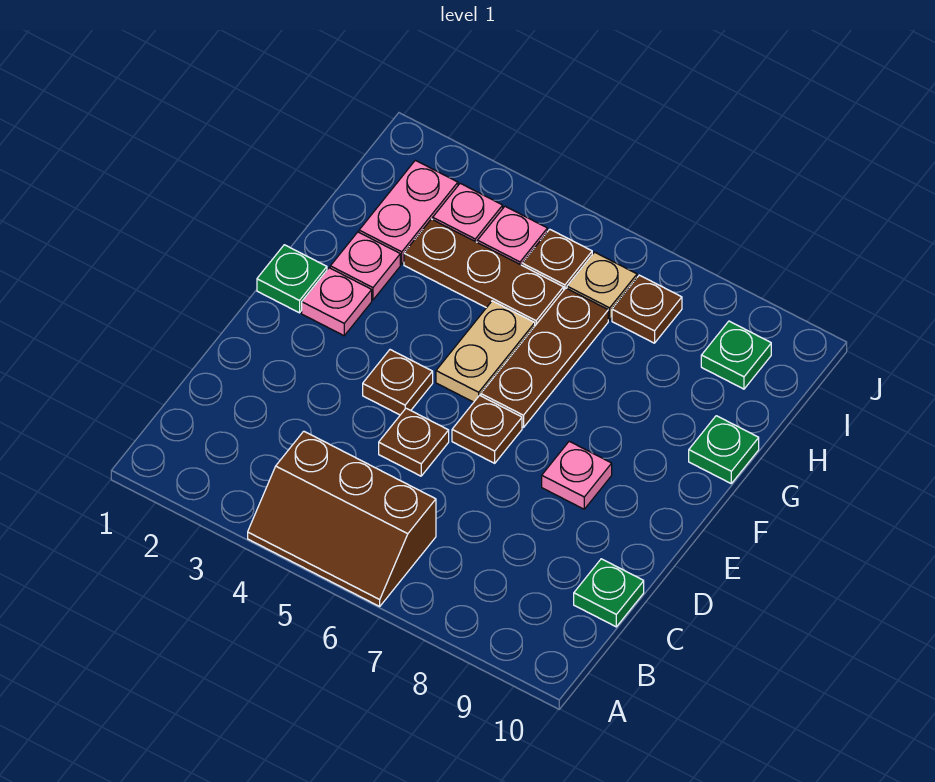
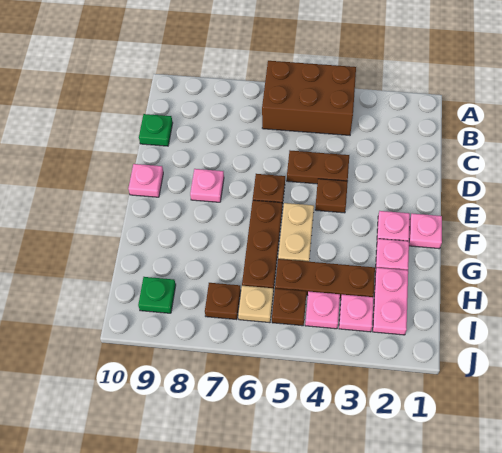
brown slope A4:B6 level 1 top B -> brown brick A4:B6 level 1
brown plate D5 level 1 -> brown plate D4:D5 level 1
none -> pink plate E10 level 1
green plate F1 level 1 -> pink plate F1 level 1
green plate G10 level 1 -> none

